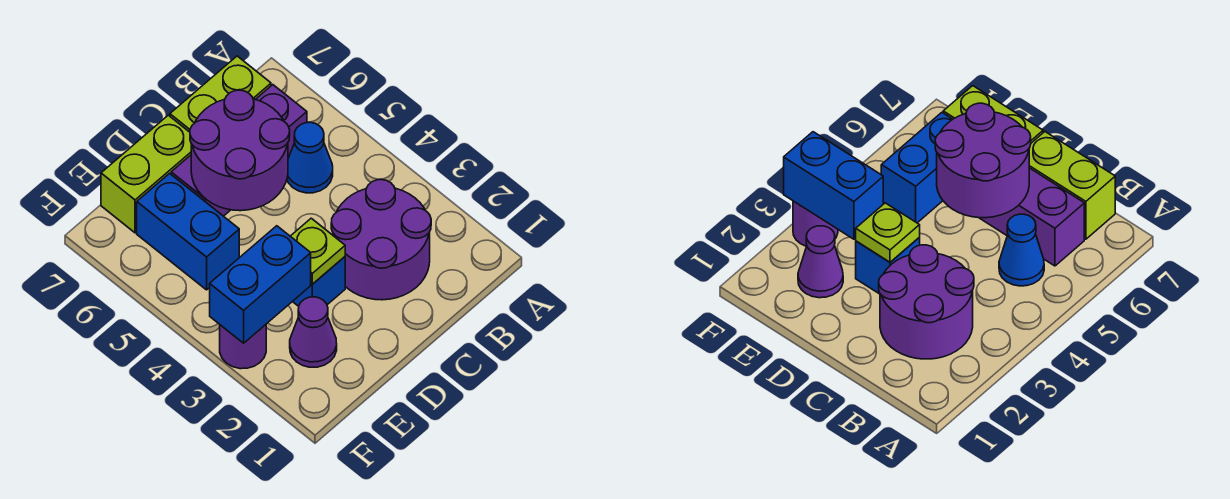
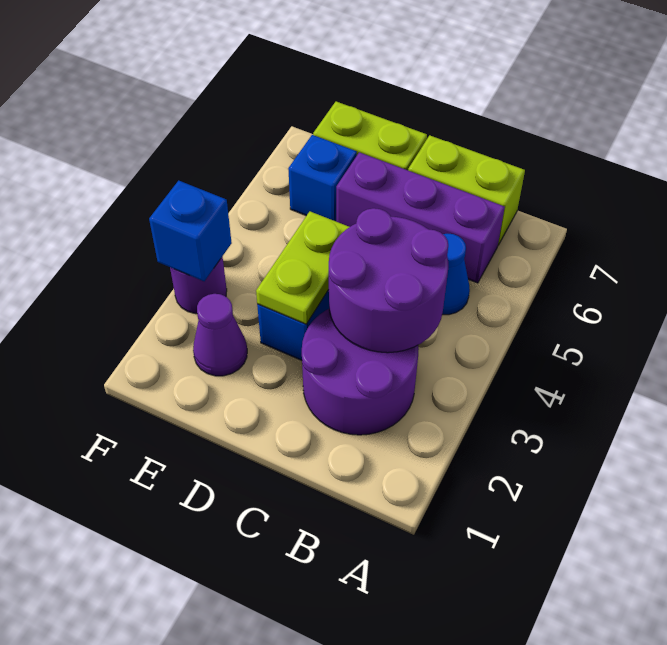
purple round brick C5:D6 level 2 -> purple round brick B3:C4 level 2
lime plate D3 level 2 -> lime plate D3:D4 level 2
blue brick E3:F3 level 2 -> blue brick F3 level 2
blue brick E5:E6 level 1 -> blue brick E6 level 1

